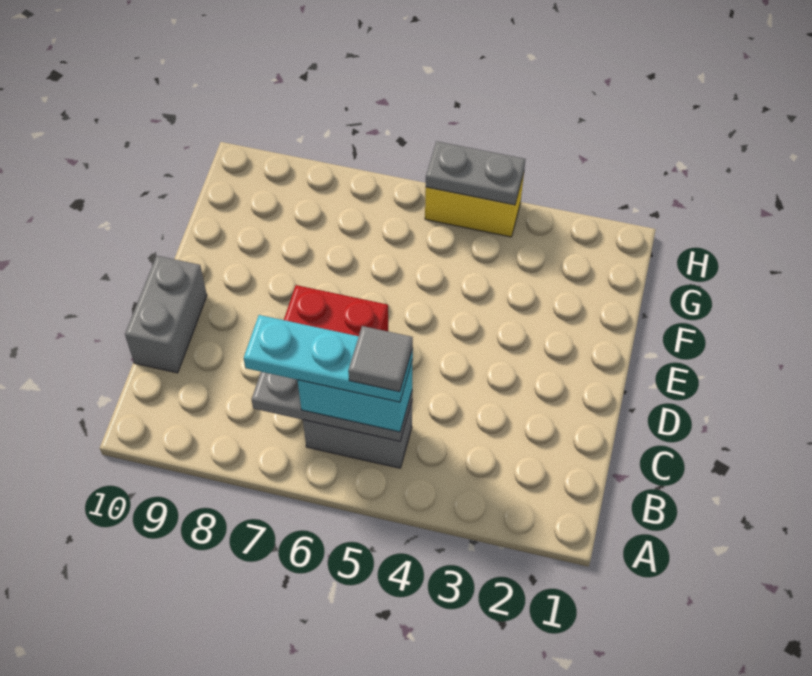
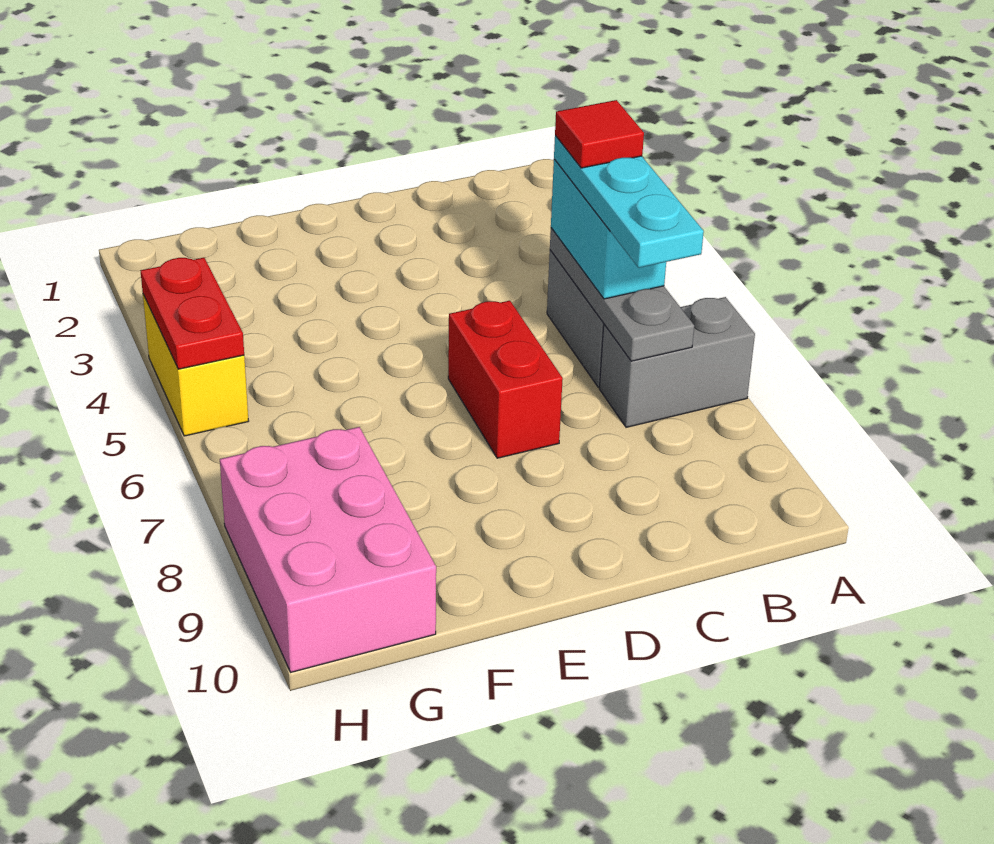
grey tile B5 level 5 -> red tile B5 level 5
grey brick C10:D10 level 1 -> grey brick A7:B7 level 1
none -> pink brick G8:H10 level 1
grey plate H4:H5 level 2 -> red plate H4:H5 level 2

